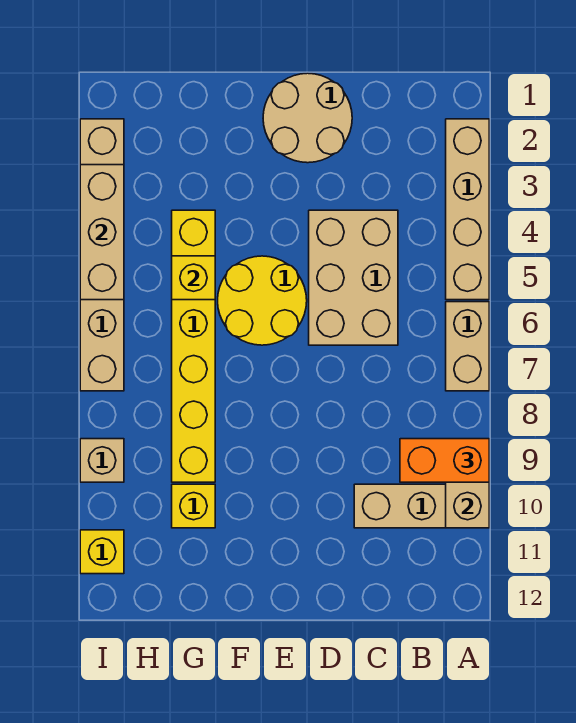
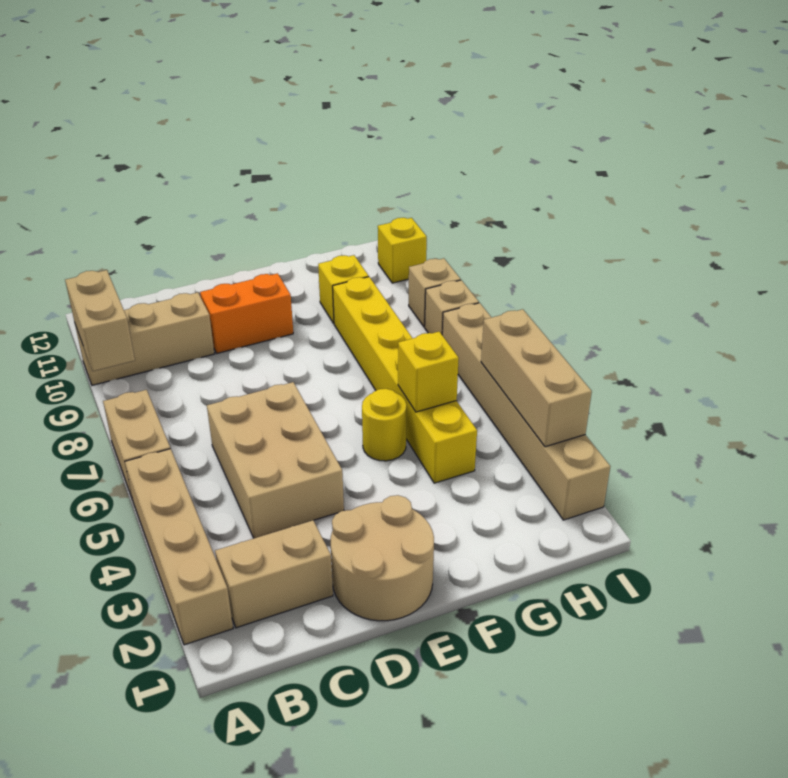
orange brick A9:B9 level 3 -> orange brick D10:E10 level 1
none -> tan brick B2:C2 level 1
yellow round brick E5:F6 level 1 -> yellow round brick F5 level 1
none -> tan brick I8 level 1

